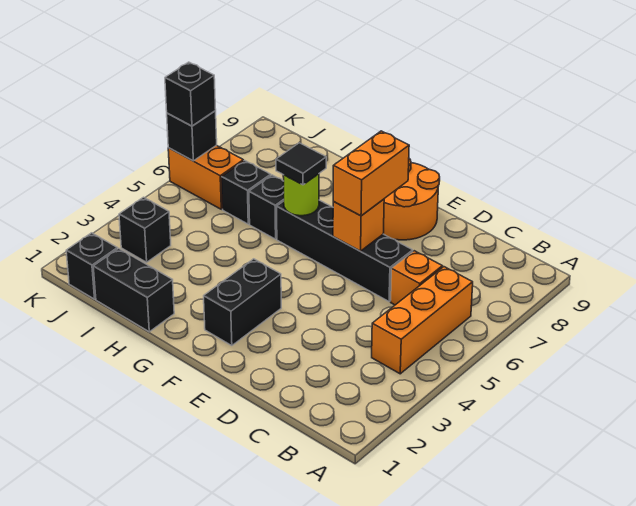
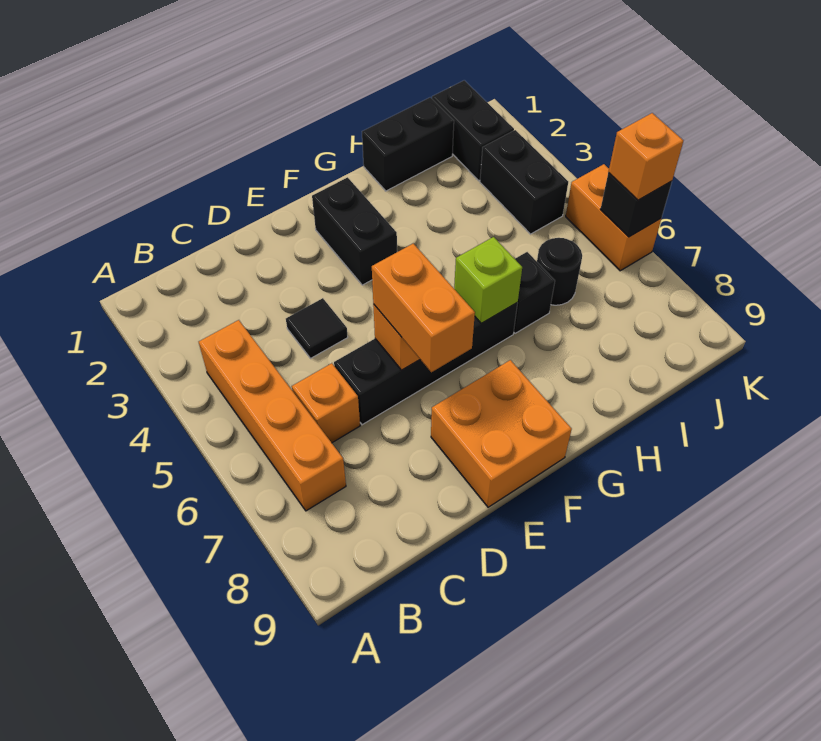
orange brick B4:B6 level 1 -> orange brick B4:B7 level 1
orange round brick E8:F9 level 1 -> orange brick E8:F9 level 1
lime round brick G6 level 2 -> lime brick G6 level 2
black tile G6 level 3 -> black tile D4 level 1
black brick I6 level 1 -> black round brick I6 level 1
black brick J1 level 1 -> black brick J1:J2 level 1
black brick J3 level 1 -> black brick J3:J4 level 1
orange brick J6:K6 level 1 -> orange brick K5:K6 level 1
black brick K6 level 3 -> orange brick K6 level 3

